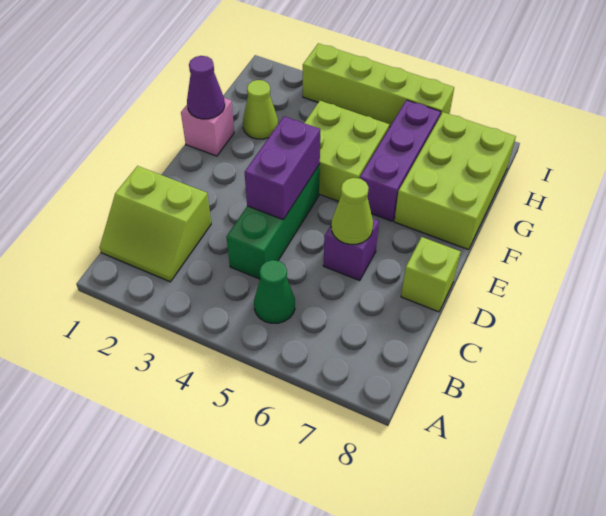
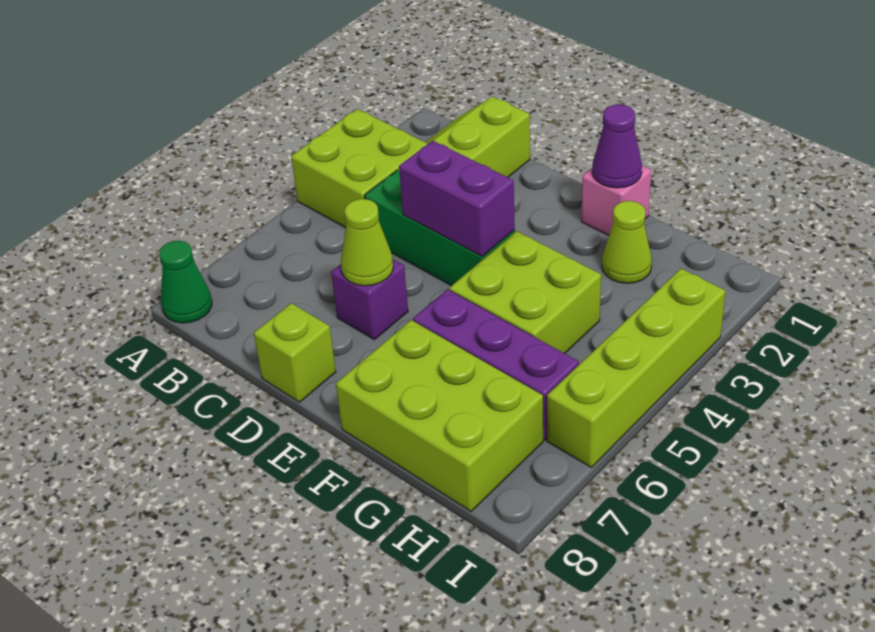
none -> lime brick A3:B4 level 1
green cone B5 level 1 -> green cone A8 level 1

